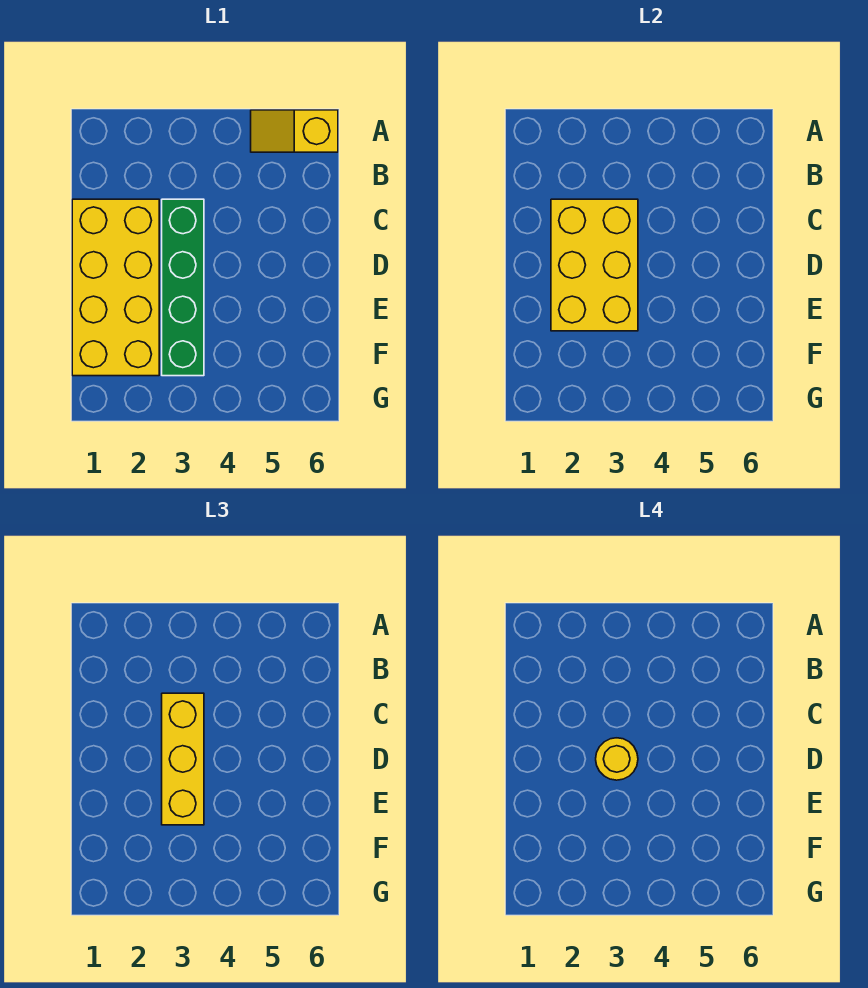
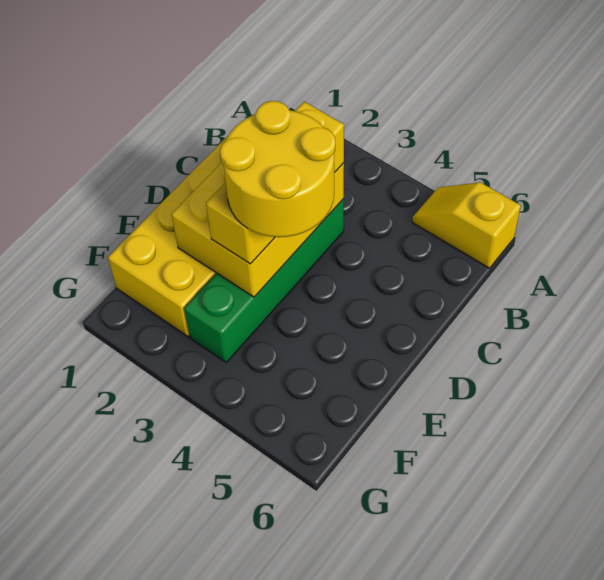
yellow round brick D3 level 4 -> yellow round brick D3:E4 level 4

